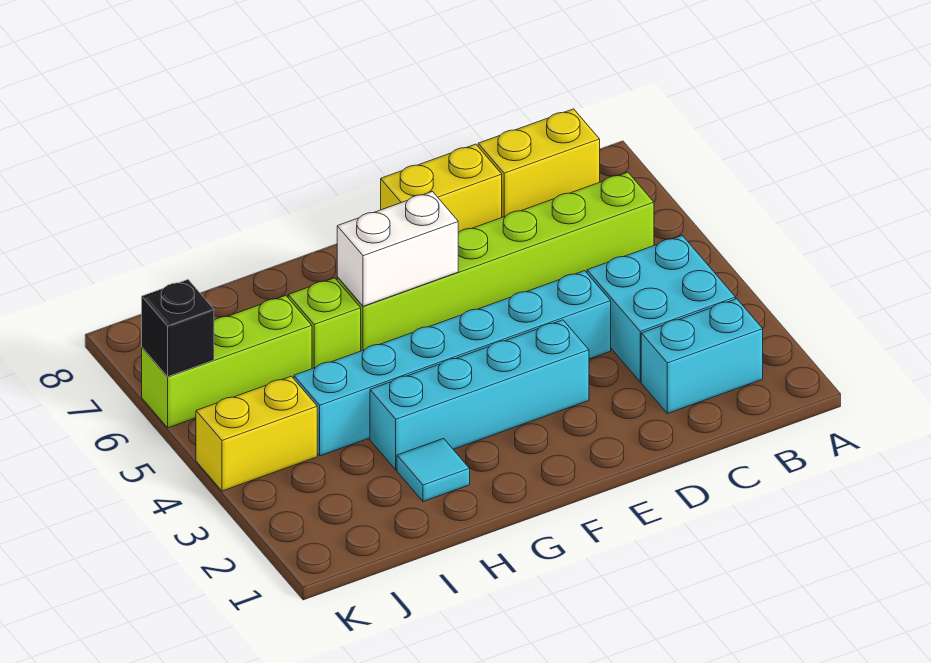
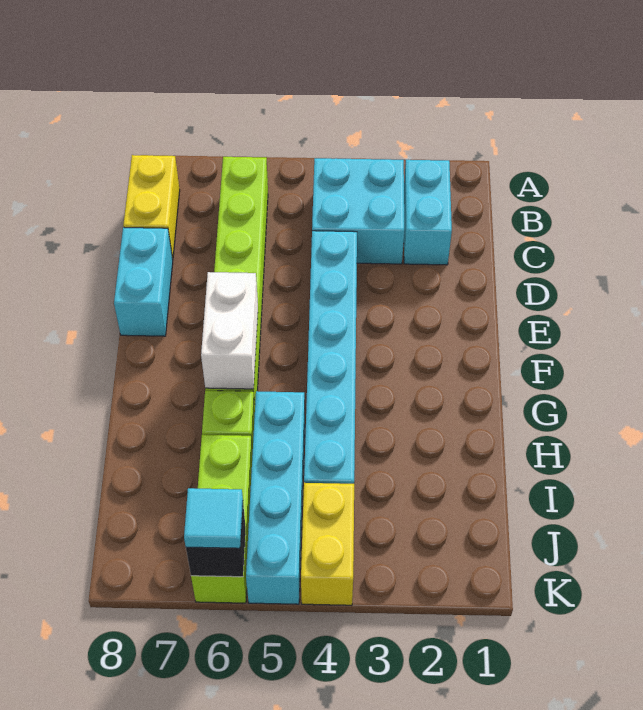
yellow brick D8:E8 level 1 -> cyan brick D8:E8 level 1
cyan brick E3:H3 level 1 -> cyan brick H5:K5 level 1
cyan tile H2 level 1 -> cyan tile K6 level 3

